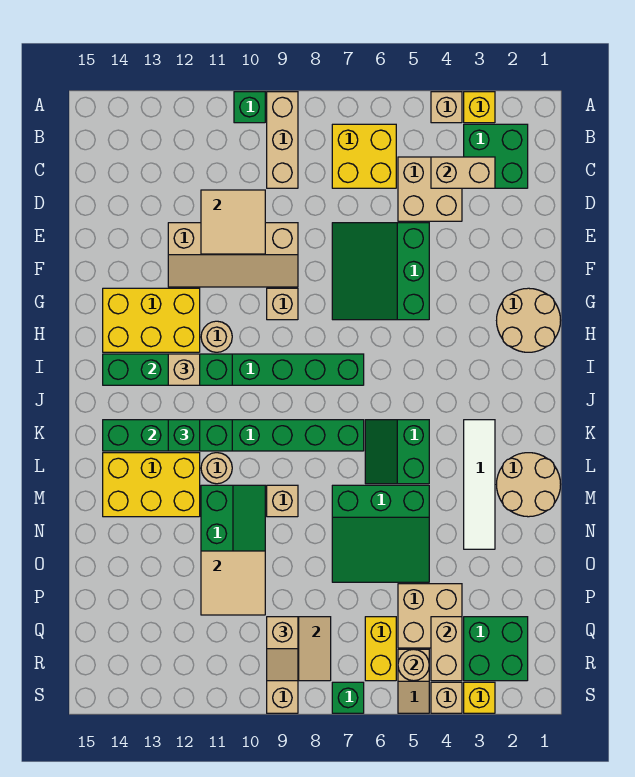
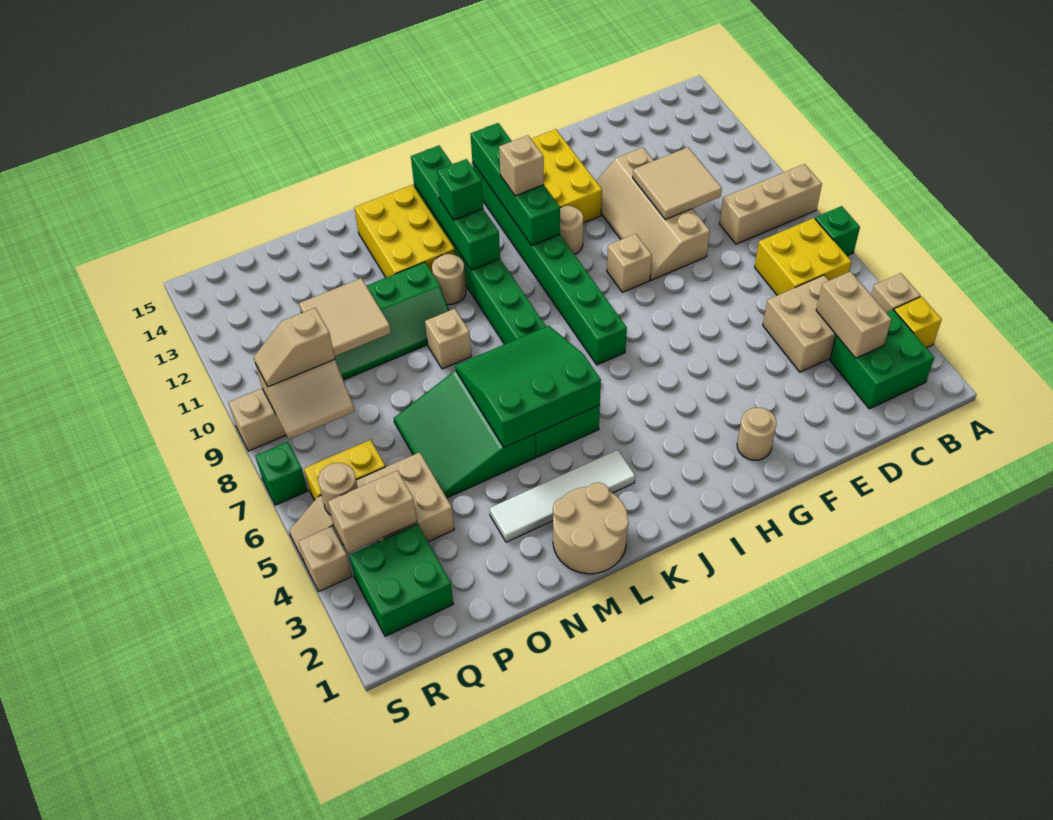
green brick A10 level 1 -> green brick A7 level 1
green slope E5:G7 level 1 top 5 -> green slope K5:M7 level 2 top 5
tan round brick G1:H2 level 1 -> tan round brick G2 level 1
yellow brick S3 level 1 -> none

